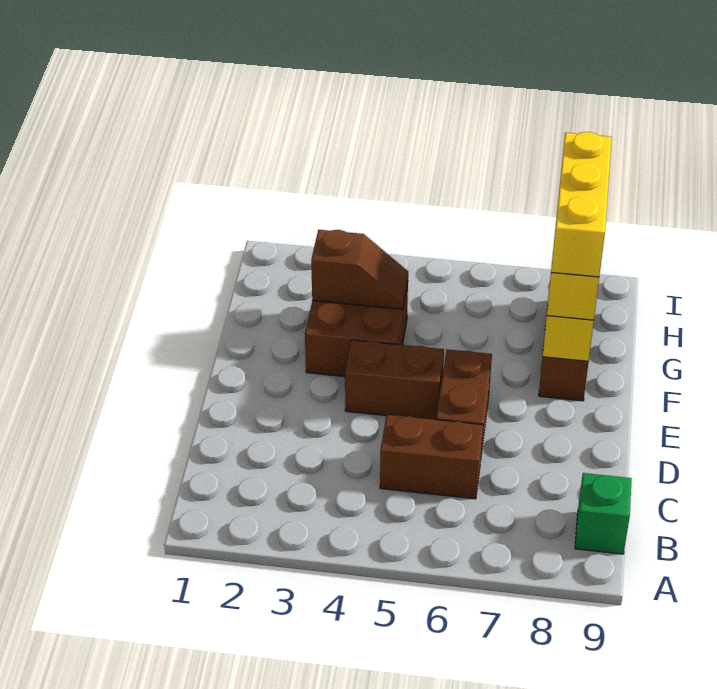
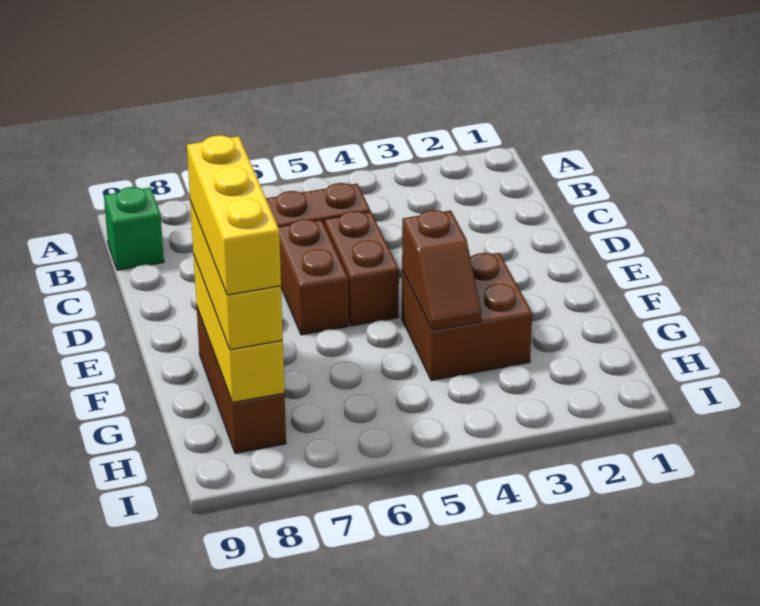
brown brick E4:E5 level 1 -> brown brick D5:E5 level 1
brown slope G3:G4 level 2 top 3 -> brown slope F4:G4 level 2 top F

